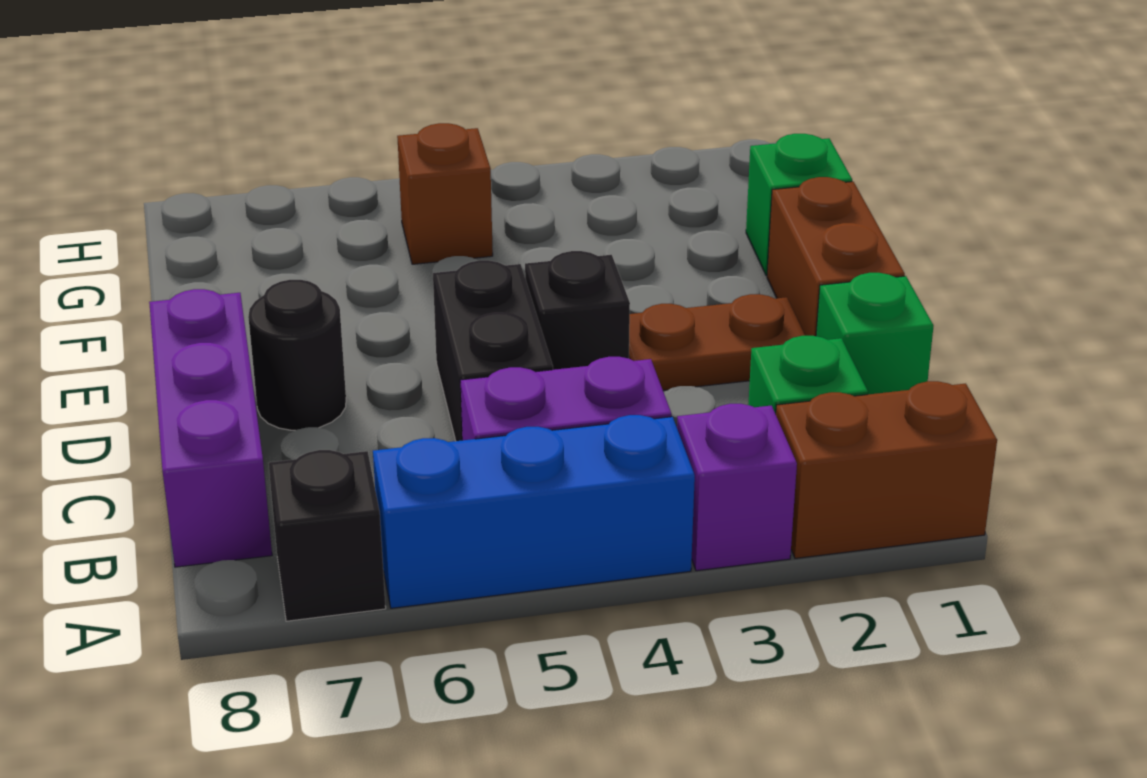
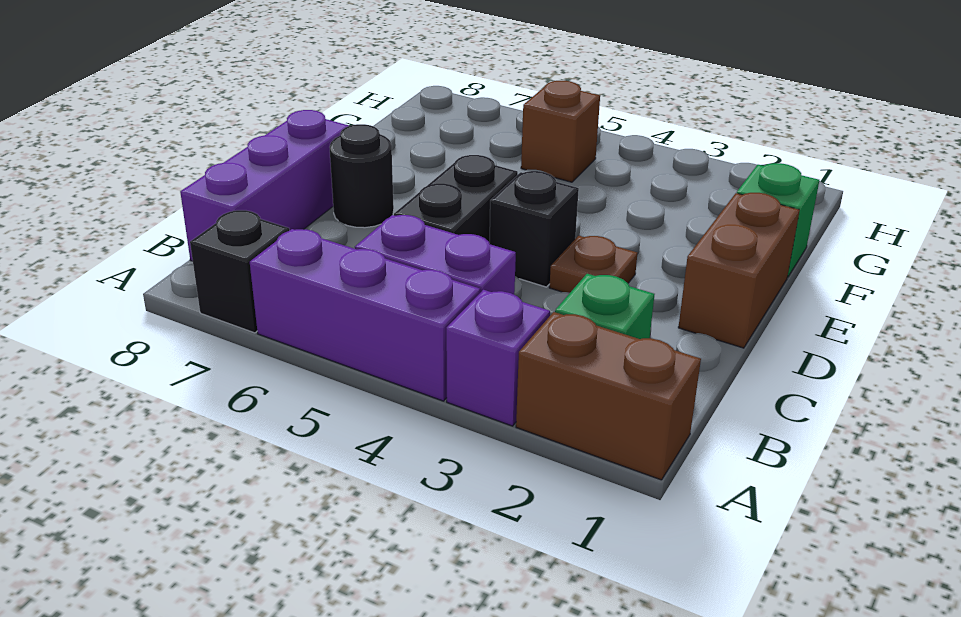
blue brick A4:A6 level 1 -> purple brick A4:A6 level 1
green brick C1 level 1 -> none
brown plate D2:D3 level 1 -> brown plate D3 level 1

